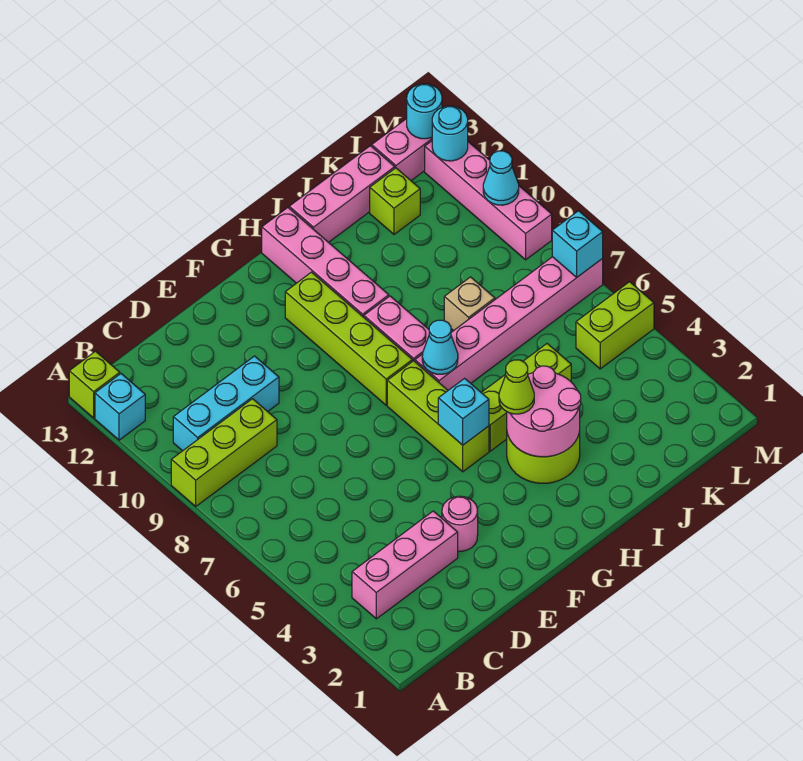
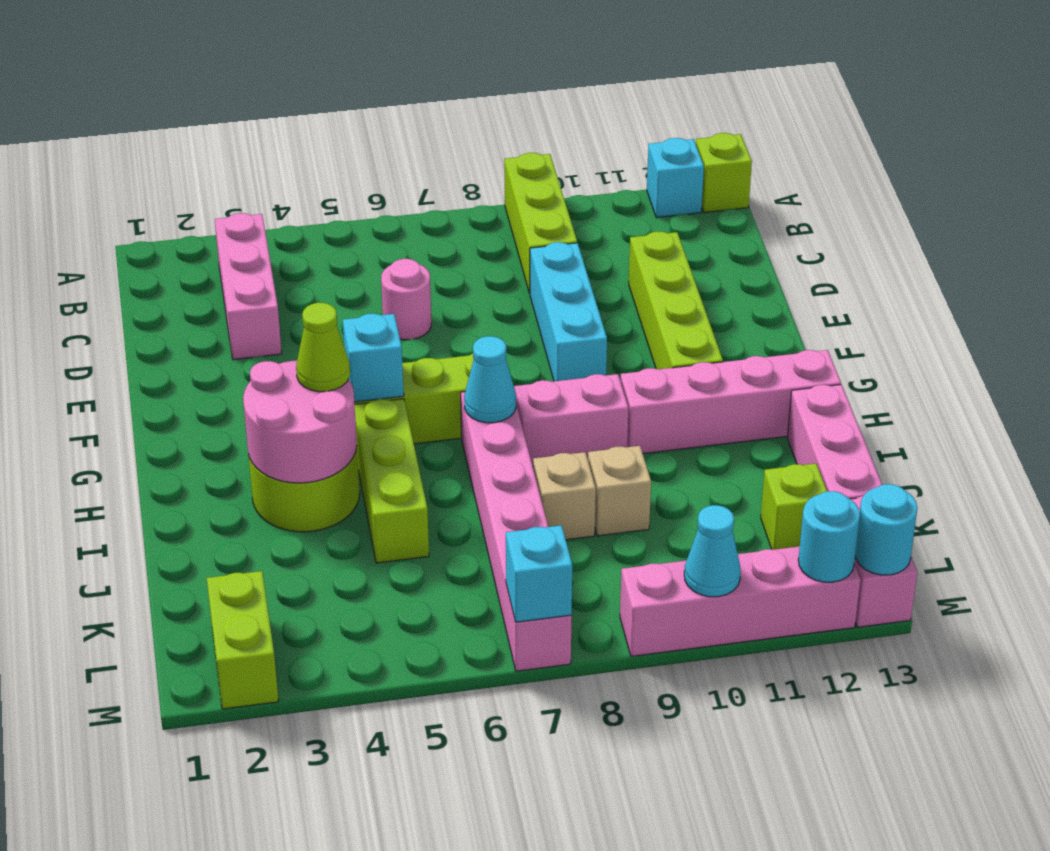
cyan brick B10:D10 level 1 -> cyan brick D9:F9 level 1
pink round brick E3 level 1 -> pink round brick D6 level 1
lime brick G8:G11 level 1 -> lime brick D11:G11 level 1
none -> tan brick J9 level 1
lime brick L5:M5 level 1 -> lime brick L2:M2 level 1

